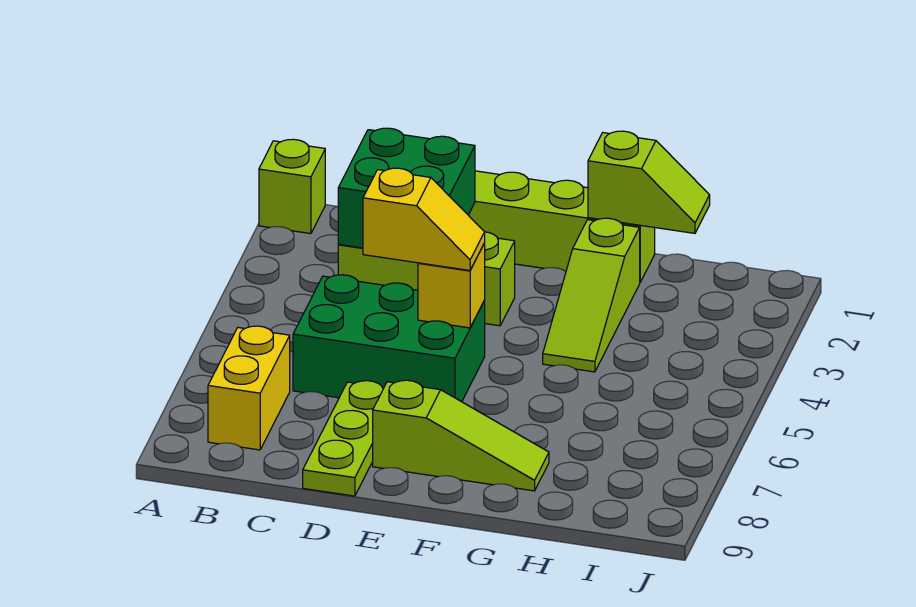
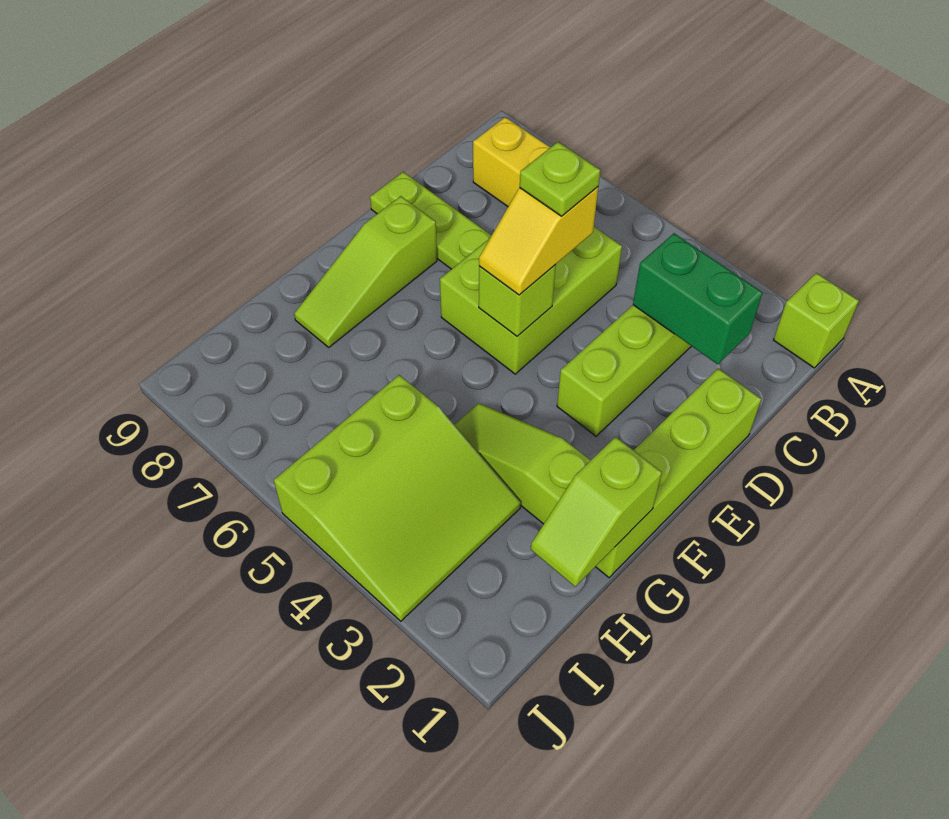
green brick C2:D3 level 2 -> green brick C2:C3 level 2
green brick C5:E6 level 1 -> lime brick C5:E6 level 1
none -> lime plate D5 level 4
yellow brick E5 level 2 -> lime brick E5 level 2
none -> lime slope H3:J5 level 1 top 5

